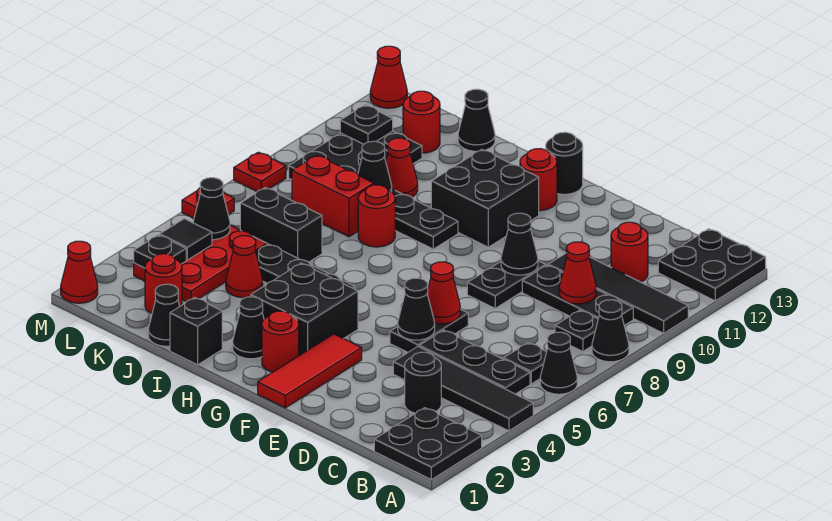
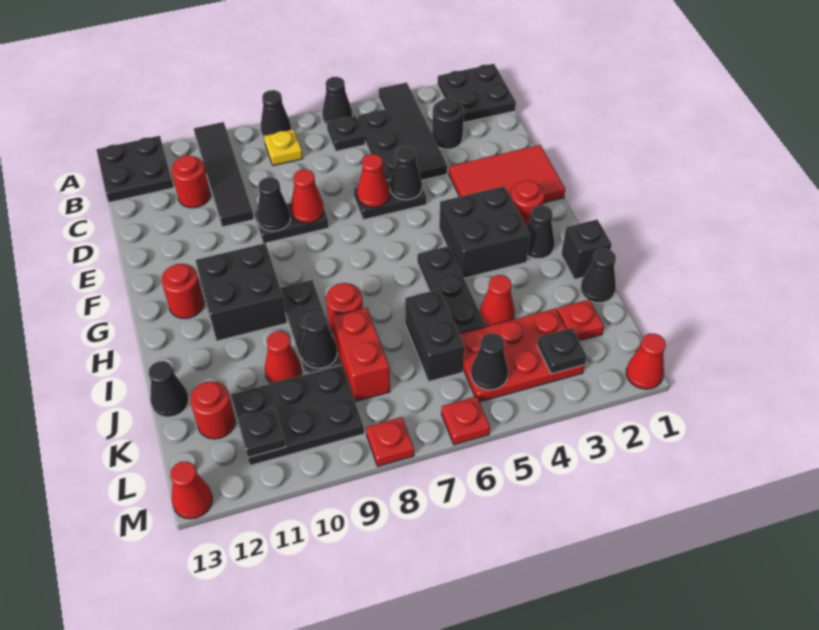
black plate B8 level 1 -> yellow plate B8 level 1
black plate B9:D9 level 1 -> none
red cone C9 level 2 -> red cone E8 level 2
red tile F1:F3 level 1 -> red tile E1:F3 level 1
black round brick G13 level 1 -> none
red round brick K2 level 1 -> red plate K2 level 1
black tile L4 level 2 -> none

